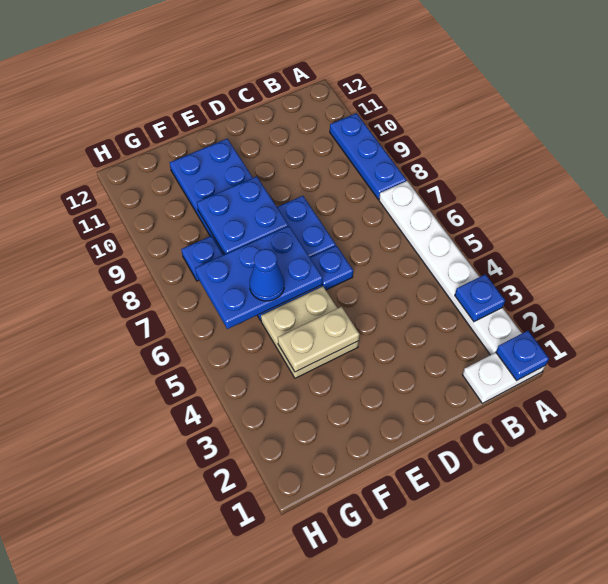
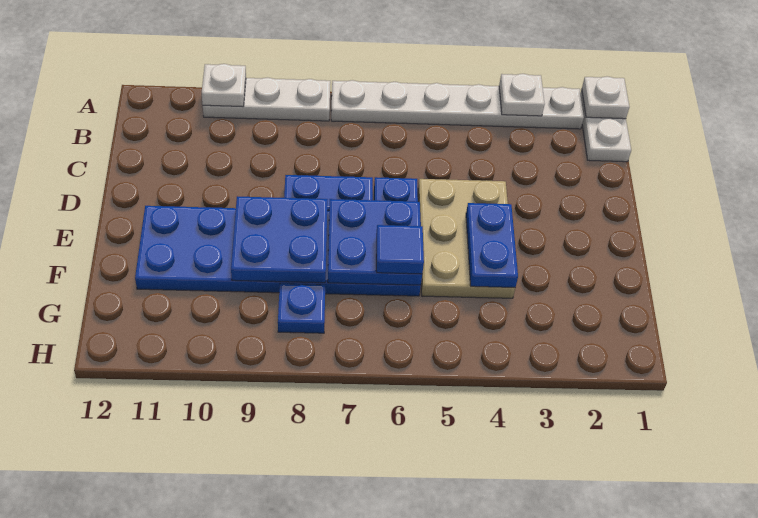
blue plate A1 level 2 -> white plate A1 level 2
blue plate A3 level 2 -> white plate A3 level 2
blue plate A8:A10 level 1 -> white plate A8:A10 level 1
none -> white plate A10 level 2
tan plate E4:F5 level 1 -> tan plate D4:F5 level 1
tan plate E4:F4 level 2 -> blue plate E4:F4 level 2
blue plate E6:G7 level 2 -> blue plate E6:F7 level 2
blue cone F6 level 3 -> blue tile F6 level 3

